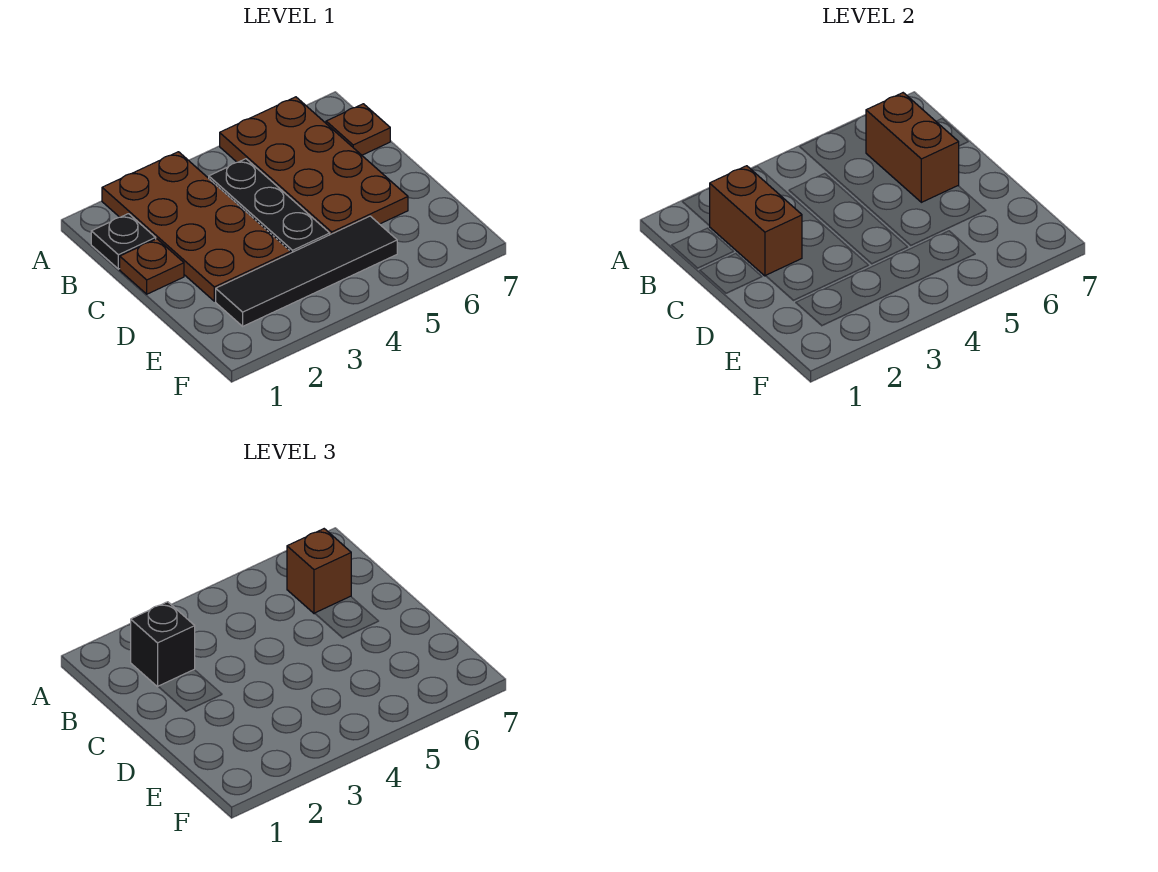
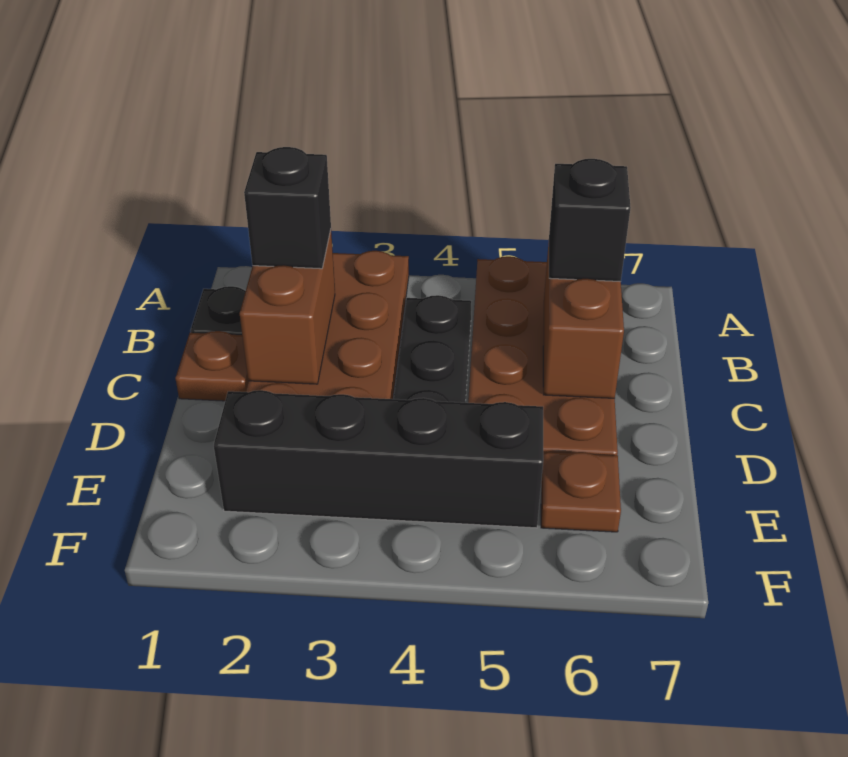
brown brick B6 level 3 -> black brick B6 level 3
brown plate B7 level 1 -> brown plate E6 level 1
black tile E2:E5 level 1 -> black brick E2:E5 level 1

